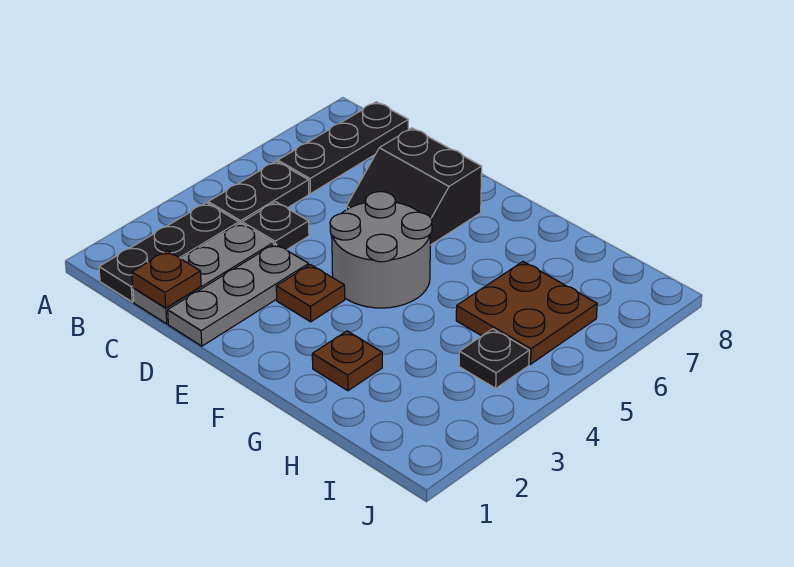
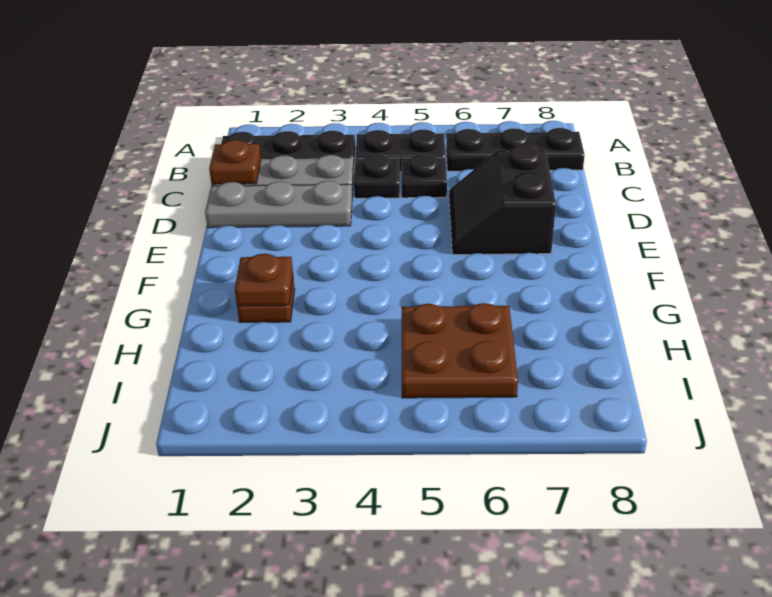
brown plate E3 level 1 -> brown plate G2 level 2
grey round brick E4:F5 level 1 -> none
black plate I4 level 1 -> black plate C5 level 1

